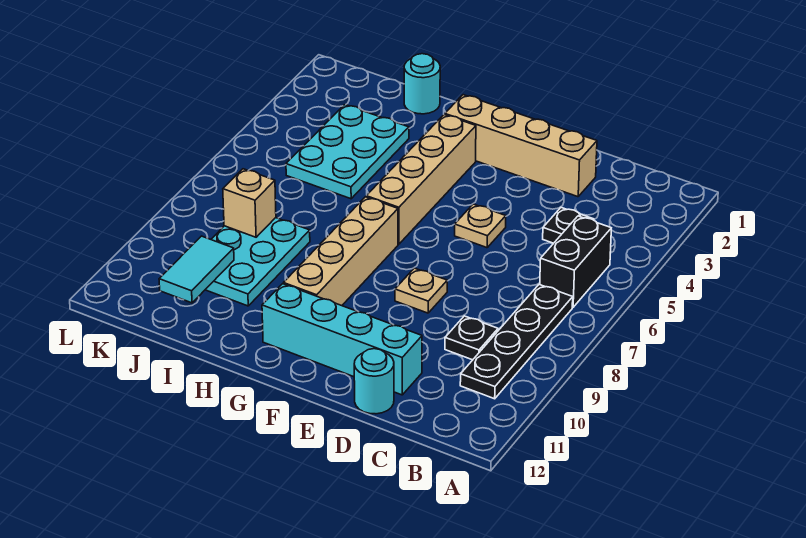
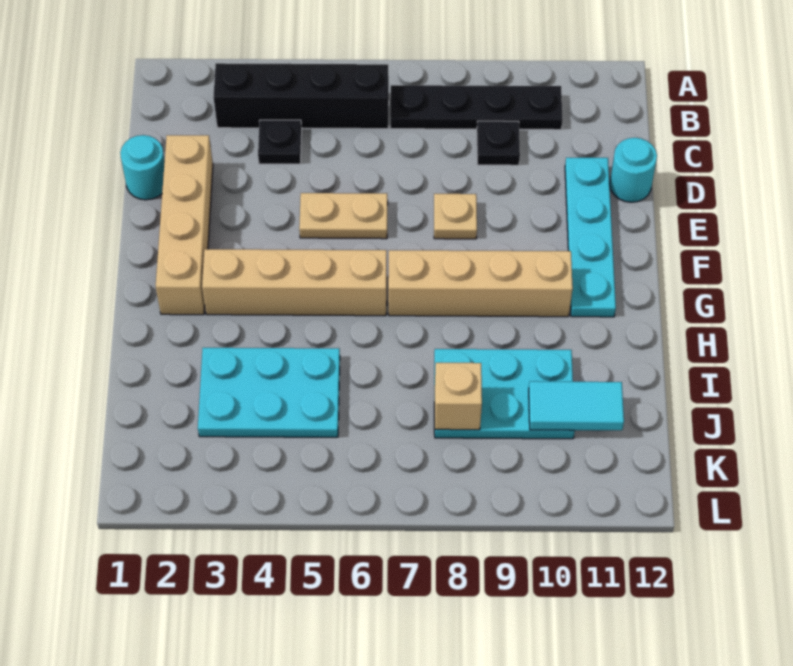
black brick B5:B6 level 1 -> black brick B3:B6 level 1
cyan brick D11:G11 level 1 -> cyan plate D11:G11 level 1
tan plate E5 level 1 -> tan plate E5:E6 level 1
cyan round brick I1 level 1 -> cyan round brick D1 level 1

